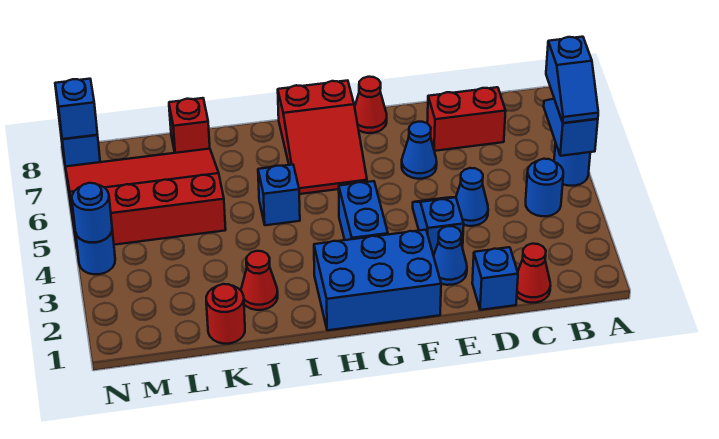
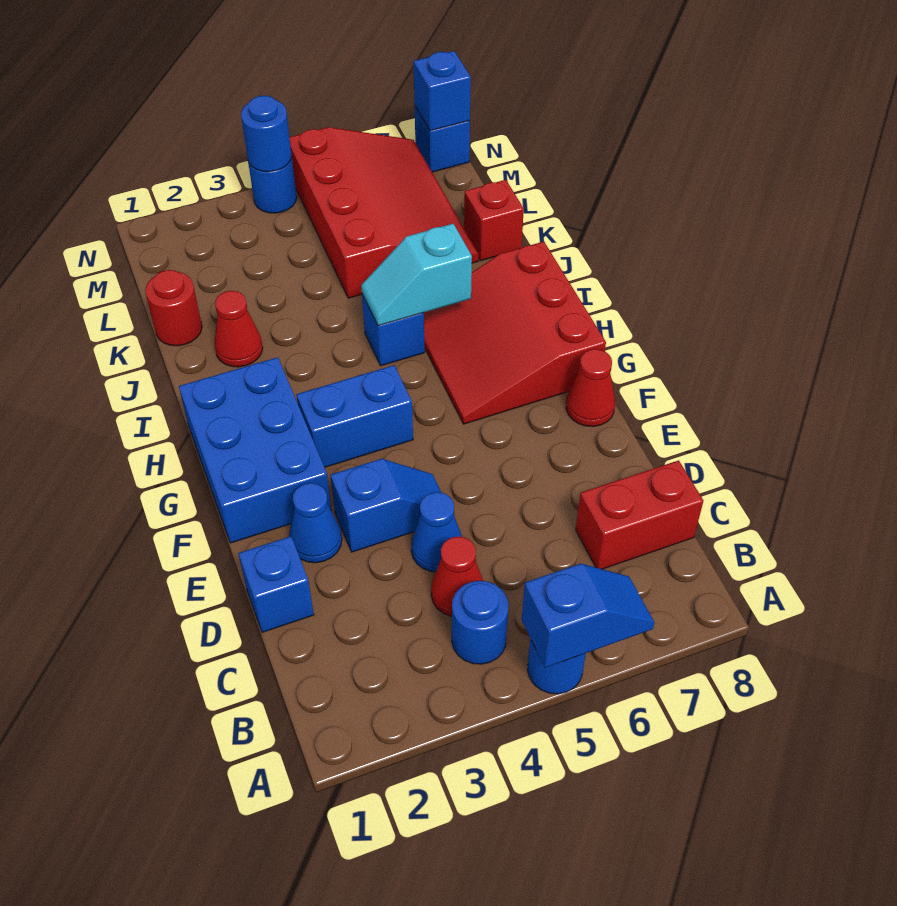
blue slope A5:A6 level 3 top 6 -> none
red cone C1 level 1 -> red cone C4 level 1
red brick C7:D7 level 1 -> red brick C7:C8 level 1
blue cone E6 level 1 -> none
red slope G6:H8 level 1 top 8 -> red slope G6:I8 level 1 top 8
none -> cyan slope I5:I6 level 2 top 6

